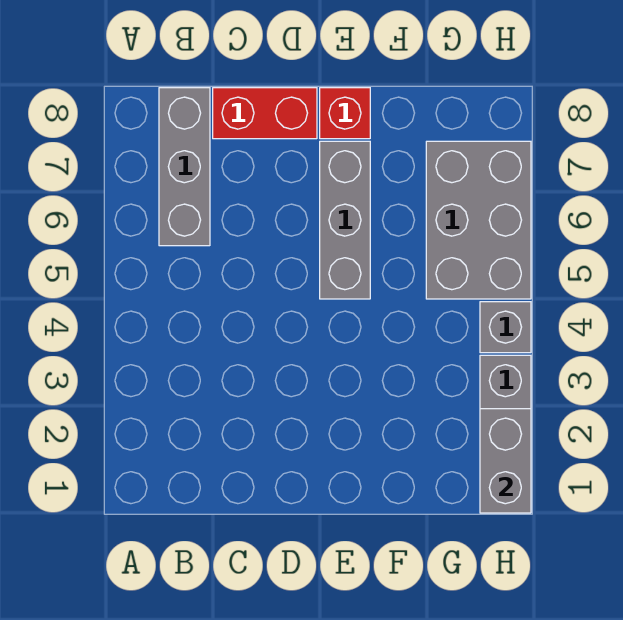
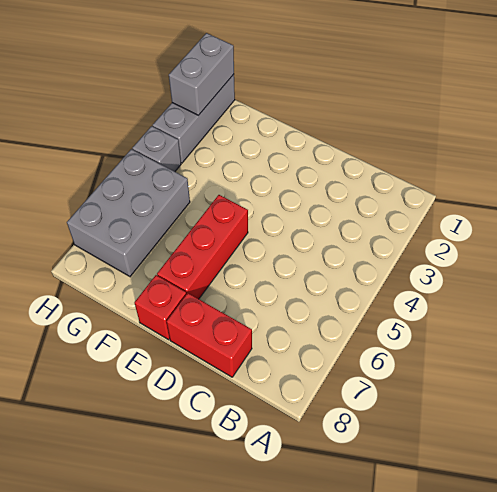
grey brick B6:B8 level 1 -> none
grey brick E5:E7 level 1 -> red brick E5:E7 level 1

